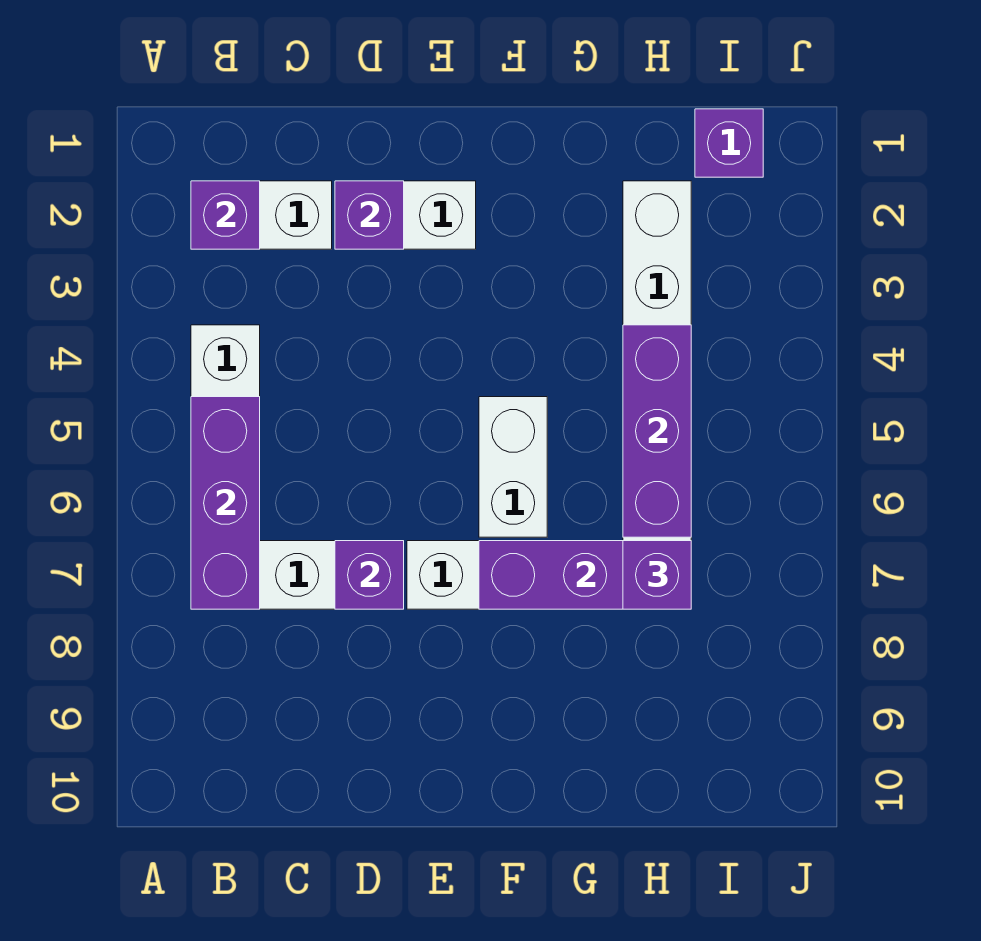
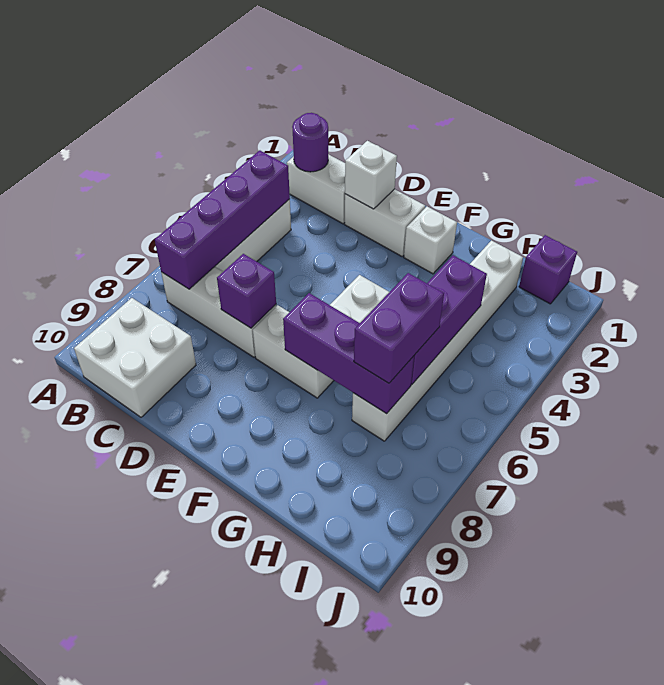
purple brick B2 level 2 -> purple round brick B2 level 2
purple brick B5:B7 level 2 -> purple brick B4:B7 level 2
none -> white brick B9:C10 level 1
purple brick D2 level 2 -> white brick D2 level 2
none -> white brick F2 level 1
purple brick H7 level 3 -> purple brick H6:H7 level 3

